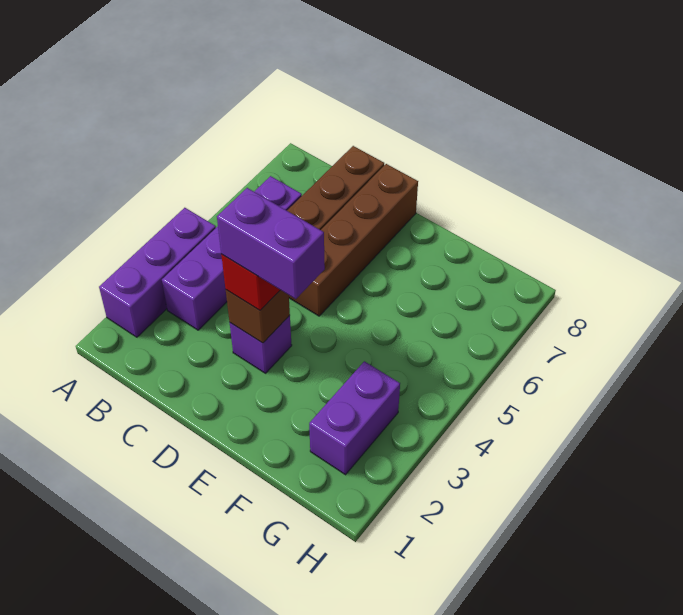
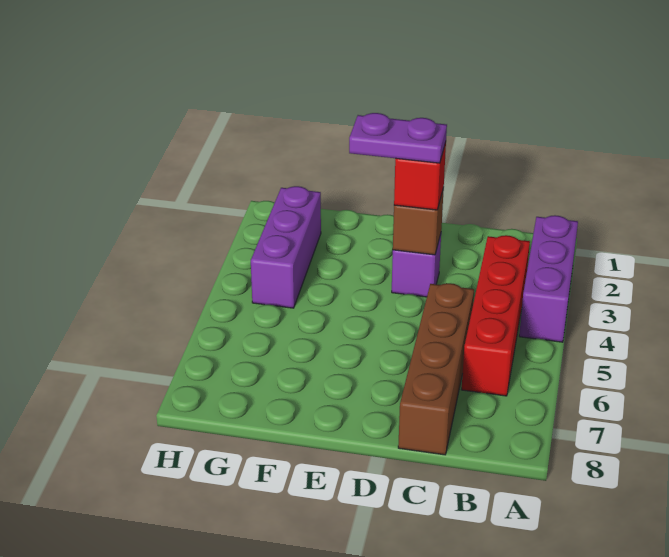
purple brick B3:B6 level 1 -> red brick B3:B6 level 1
purple brick D3:E3 level 4 -> purple plate D3:E3 level 4
brown brick D5:D8 level 1 -> none
purple brick G2:G3 level 1 -> purple brick G2:G4 level 1

